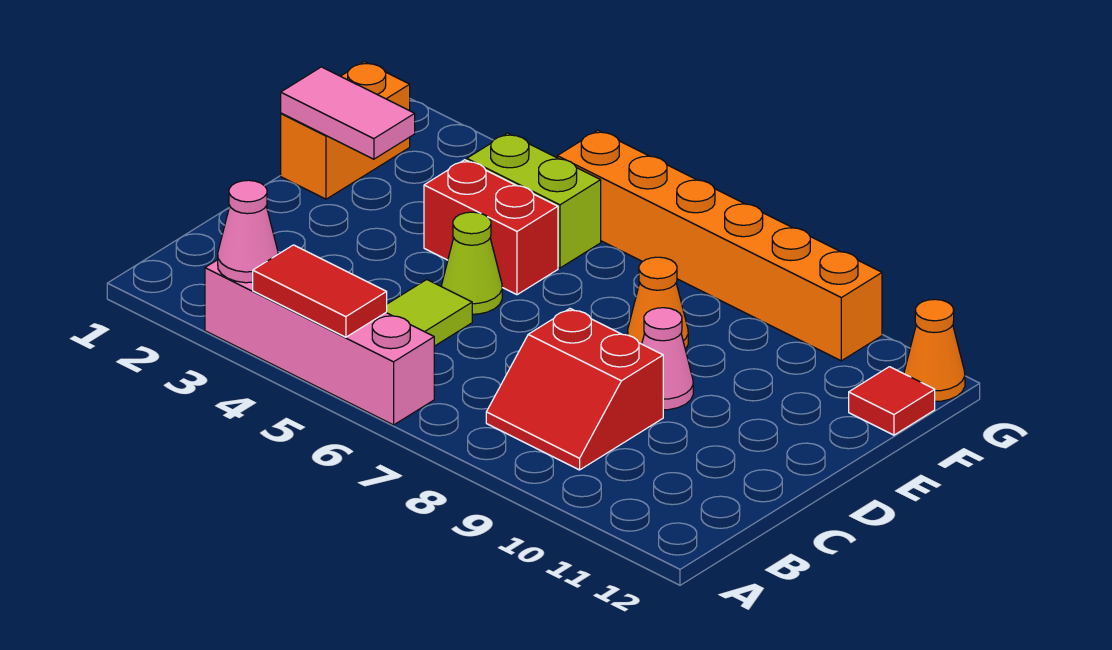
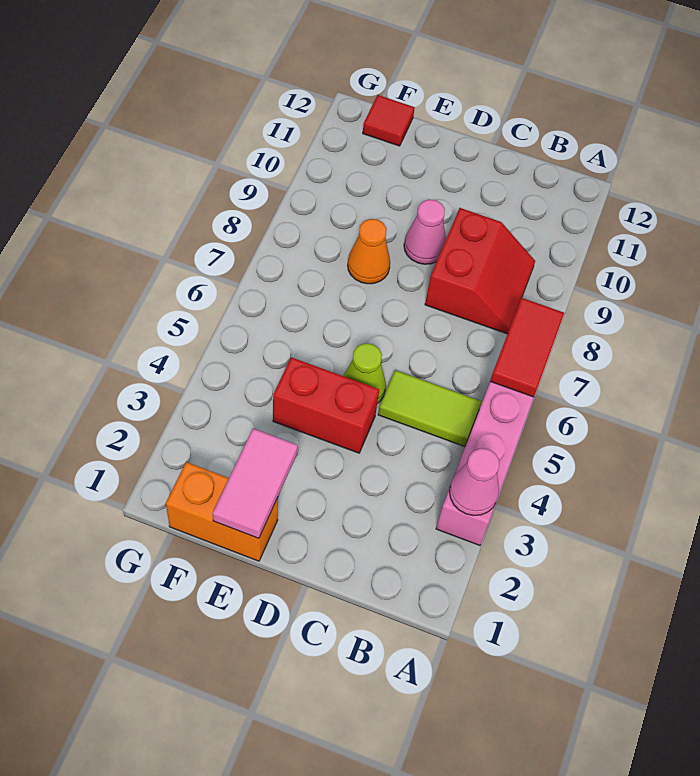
red tile A4:A5 level 2 -> red tile A6:A7 level 2
red brick E4:E5 level 1 -> red brick D4:E4 level 1
lime brick F4:F5 level 1 -> none
orange brick G5:G10 level 1 -> none
orange cone G12 level 1 -> none

